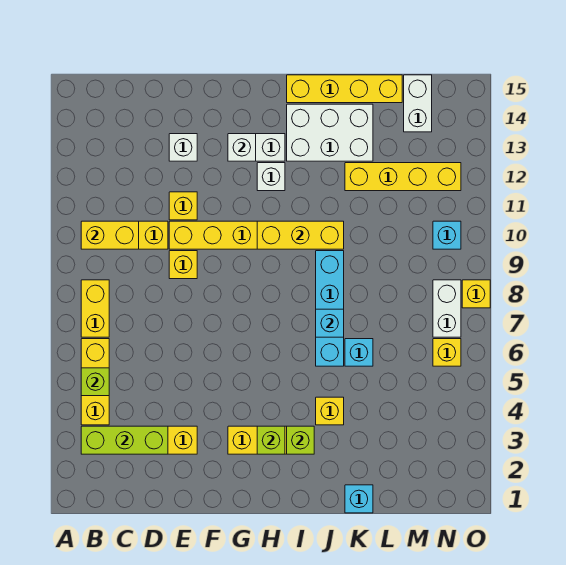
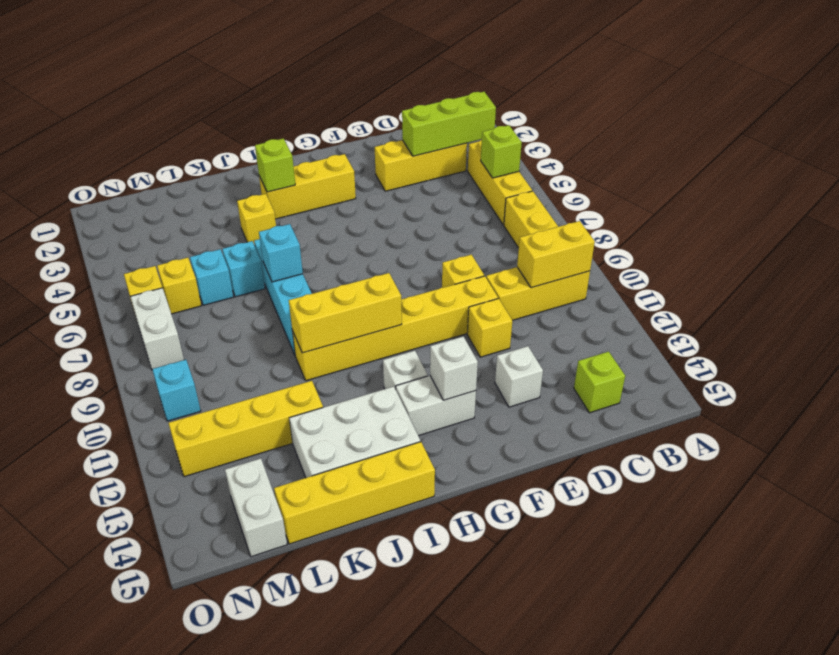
lime brick H3 level 2 -> lime brick C14 level 1
cyan brick K1 level 1 -> cyan brick L6 level 1
yellow brick O8 level 1 -> yellow brick M6 level 1

